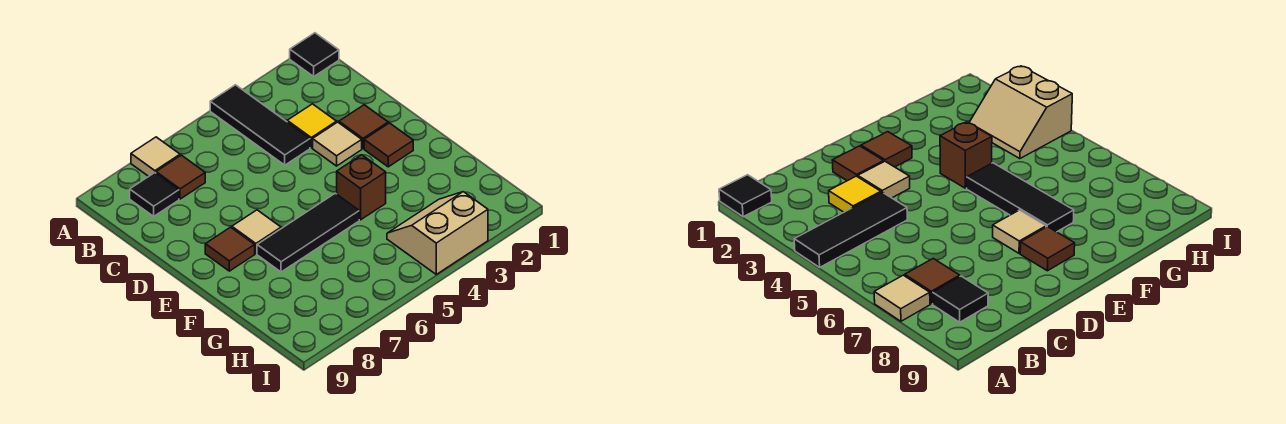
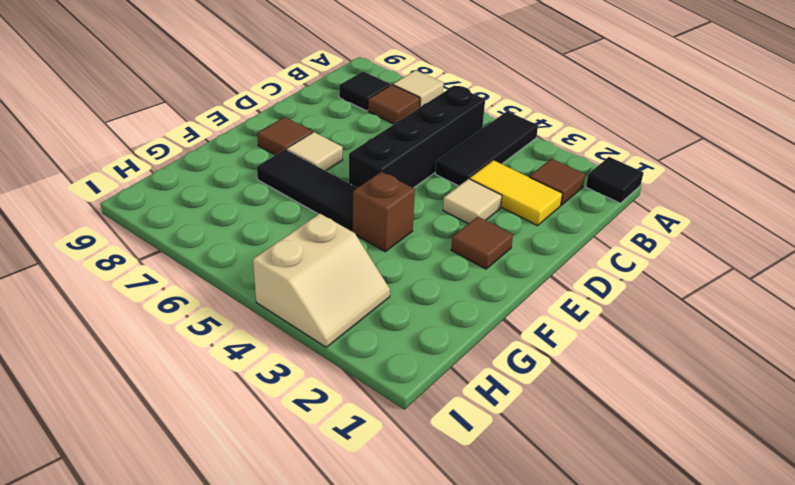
none -> black brick B5:E5 level 1
yellow tile C3 level 1 -> yellow tile C2:C3 level 1
brown tile D2 level 1 -> brown tile B2 level 1
tan slope H3:I4 level 1 top I -> tan slope H3:I4 level 1 top 4

